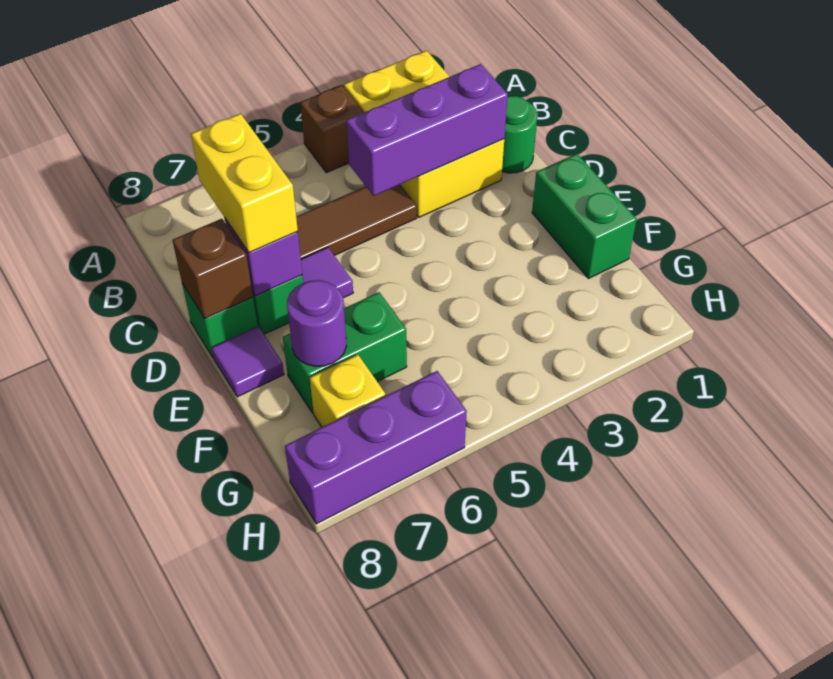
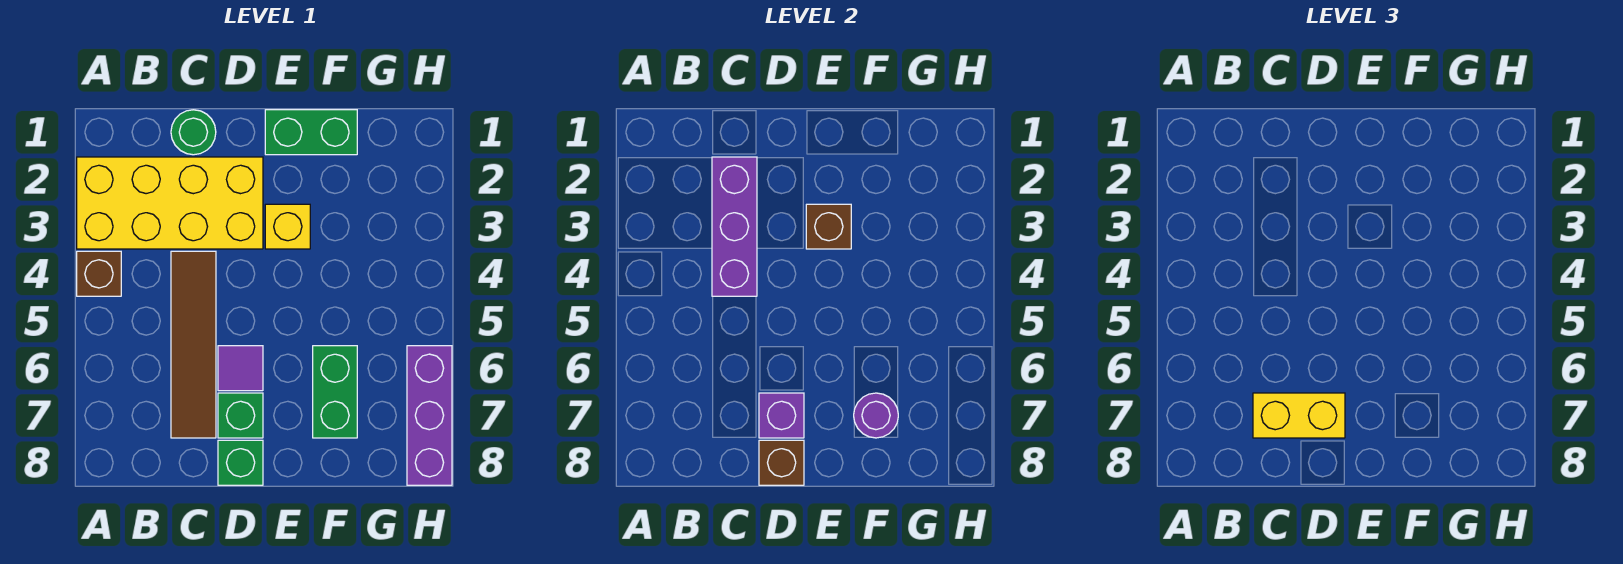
yellow brick A2:C3 level 1 -> yellow brick A2:D3 level 1
none -> brown brick E3 level 2
purple tile E8 level 1 -> none
yellow brick G7 level 1 -> yellow brick E3 level 1

